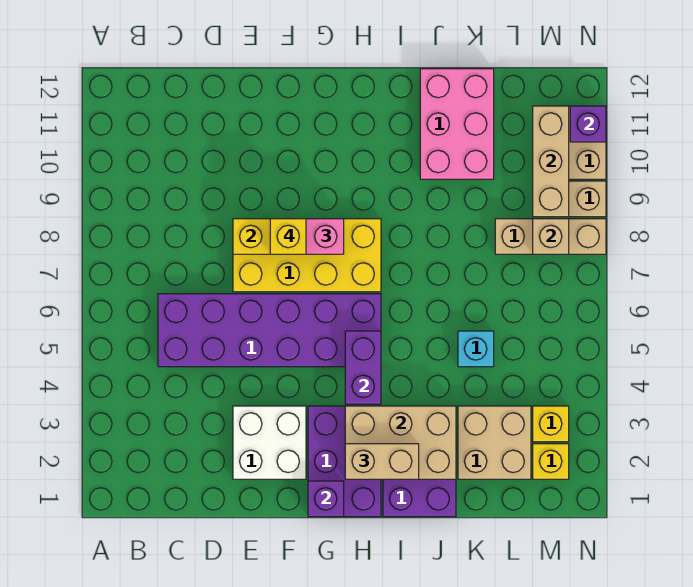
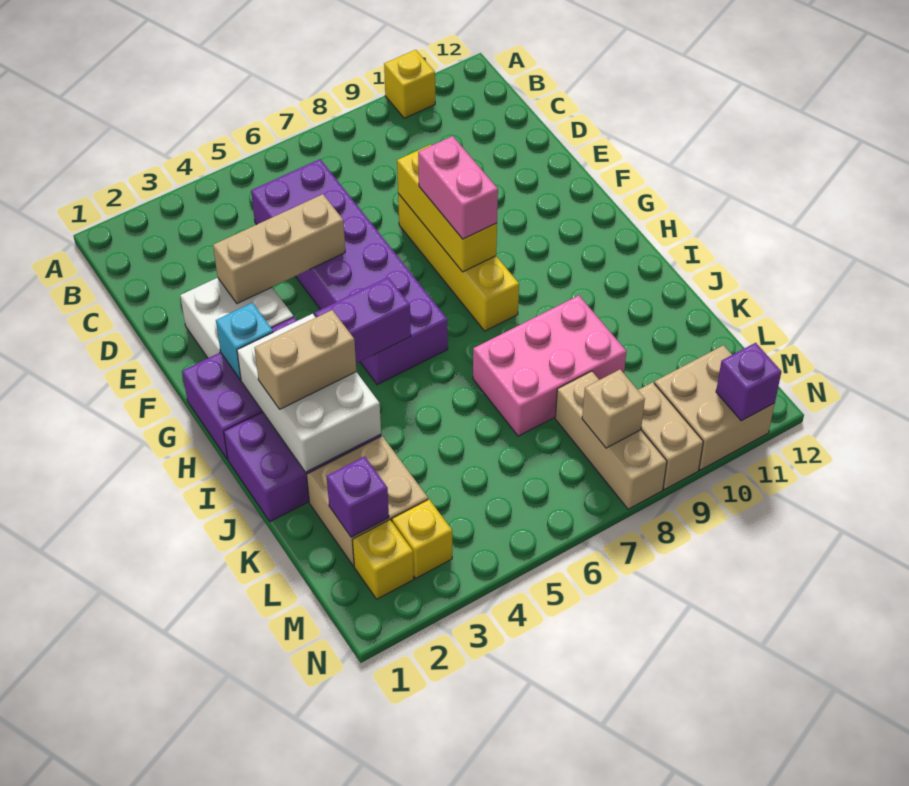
yellow brick E7:H8 level 1 -> yellow brick E8:H8 level 1
yellow brick F8 level 4 -> yellow brick A10 level 1
purple brick G1 level 2 -> purple brick L2 level 2
tan brick H2:J3 level 2 -> white brick H2:J3 level 2
tan brick H2:I2 level 3 -> tan brick I2:I3 level 3
pink brick J10:K12 level 1 -> pink brick J7:K9 level 1
cyan brick K5 level 1 -> cyan brick G2 level 2
tan brick M9:M11 level 2 -> tan brick E3:E5 level 2

